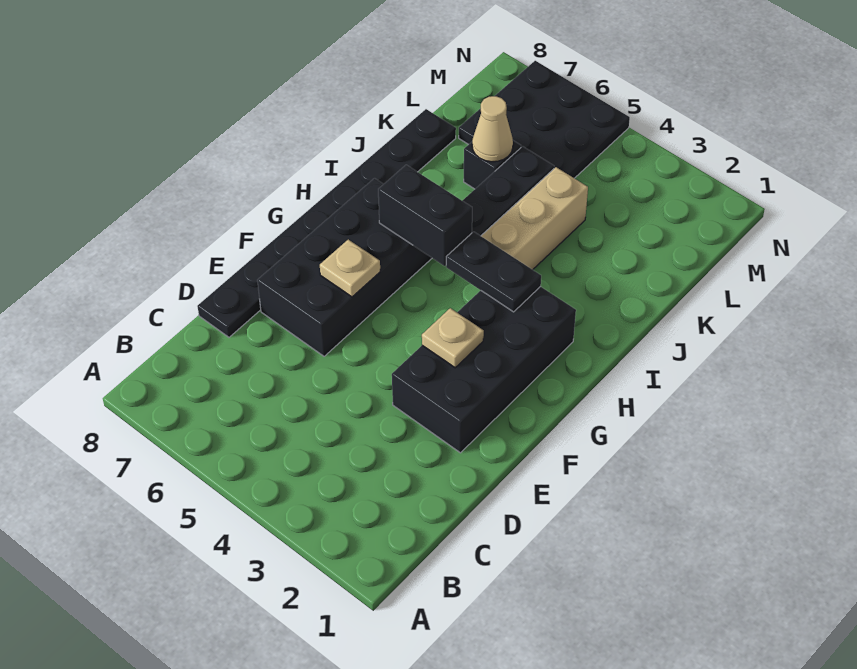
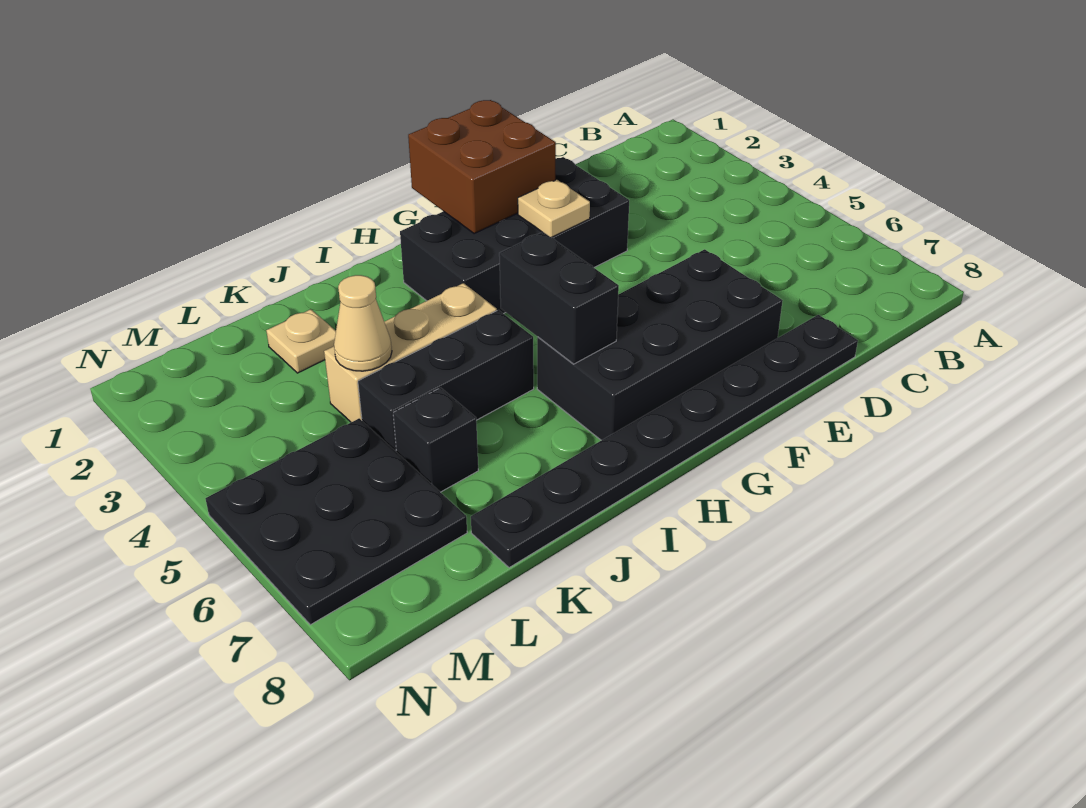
none -> brown brick F1:G2 level 2
tan plate F6 level 2 -> tan plate K2 level 1
black plate H3:H4 level 2 -> none
tan cone K6 level 2 -> tan cone K4 level 2

